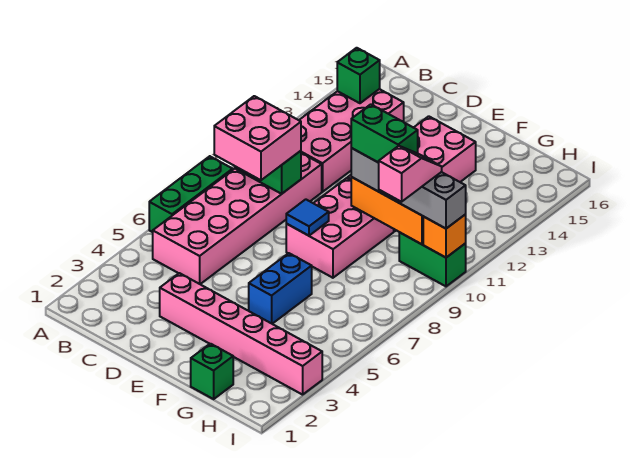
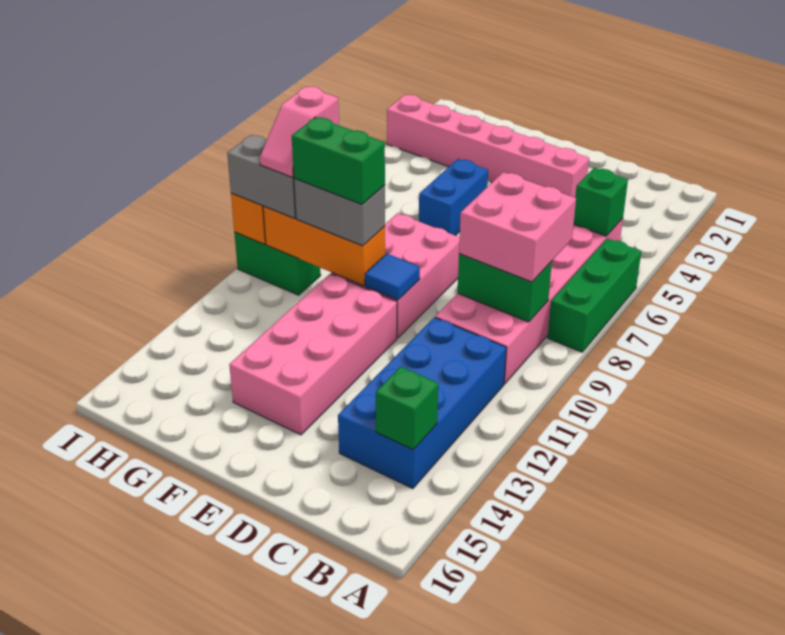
pink brick B11:C14 level 1 -> blue brick B11:C14 level 1
blue tile E8 level 2 -> blue tile E10 level 2
green brick G1 level 1 -> green brick B5 level 2

